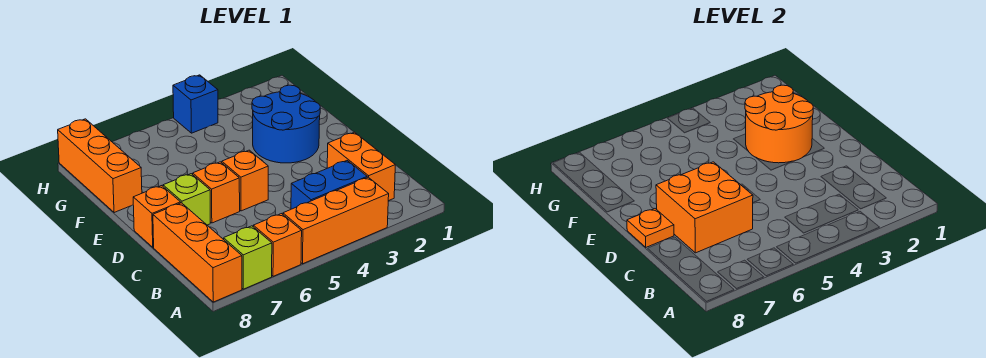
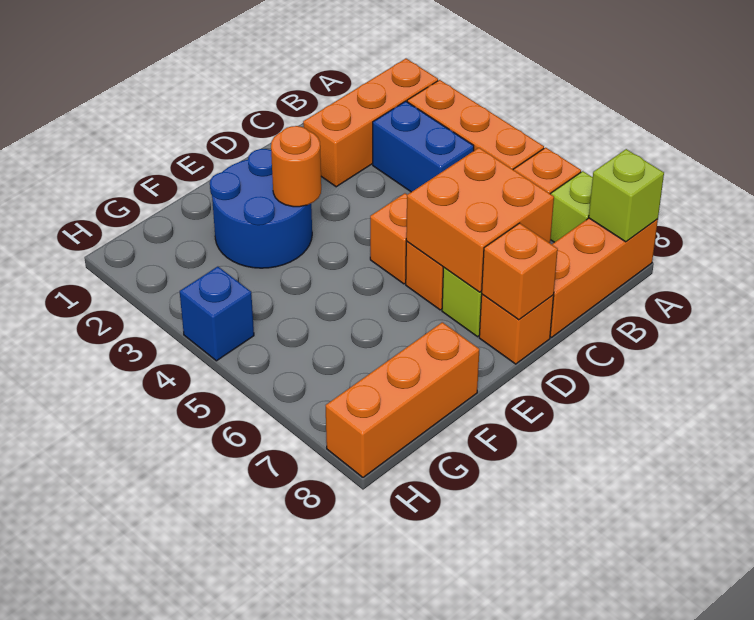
none -> lime brick A8 level 2
orange brick B2:C2 level 1 -> orange brick A2:C2 level 1
orange plate D8 level 2 -> orange brick D8 level 2
orange round brick E2:F3 level 2 -> orange round brick E3 level 2

